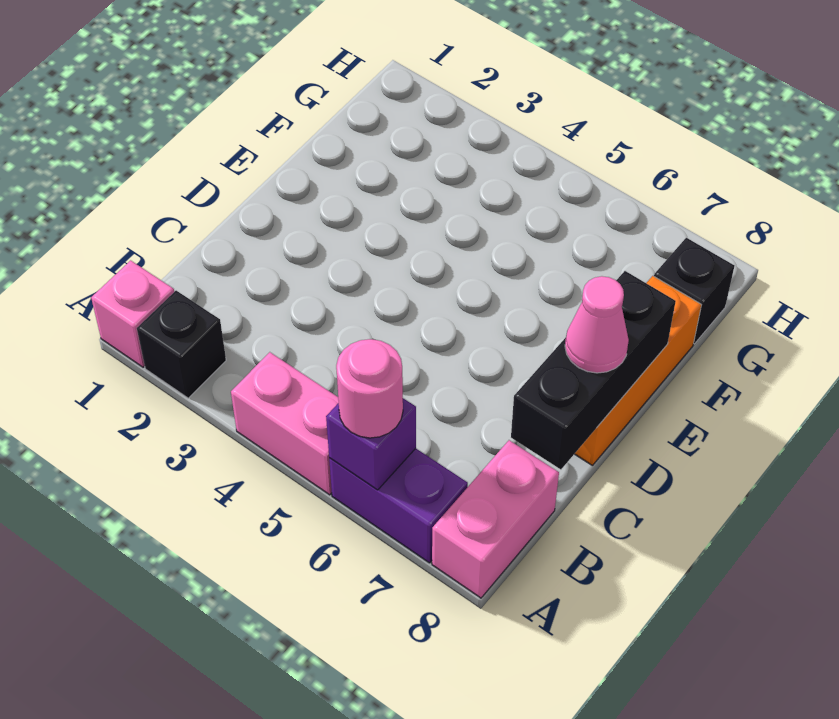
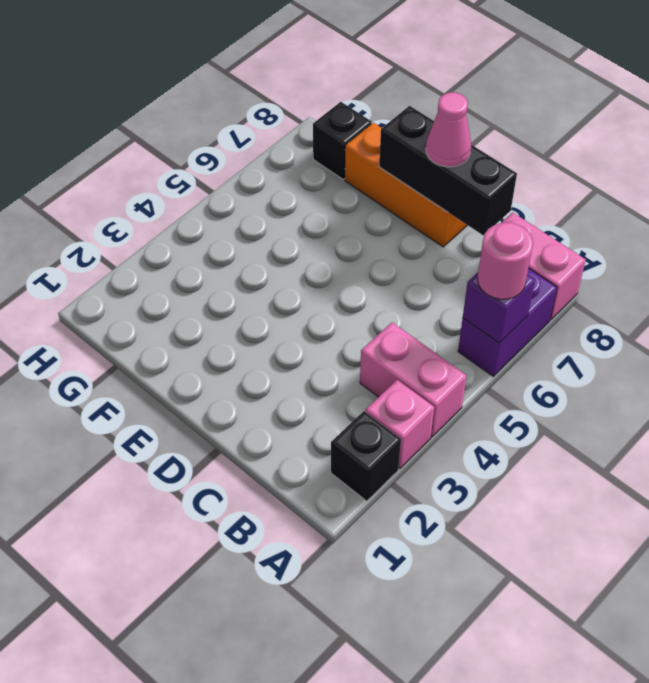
pink brick A1 level 1 -> pink brick A3 level 1
pink brick A4:A5 level 1 -> pink brick A4:B4 level 1

